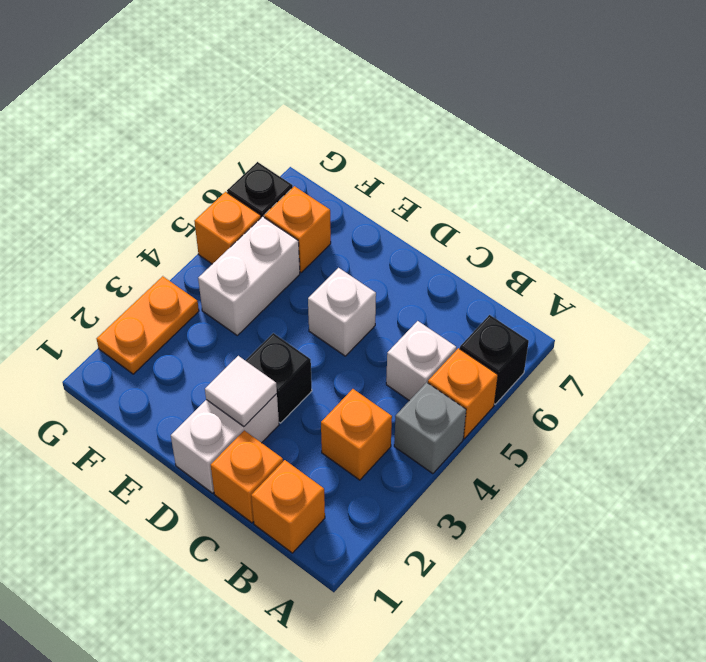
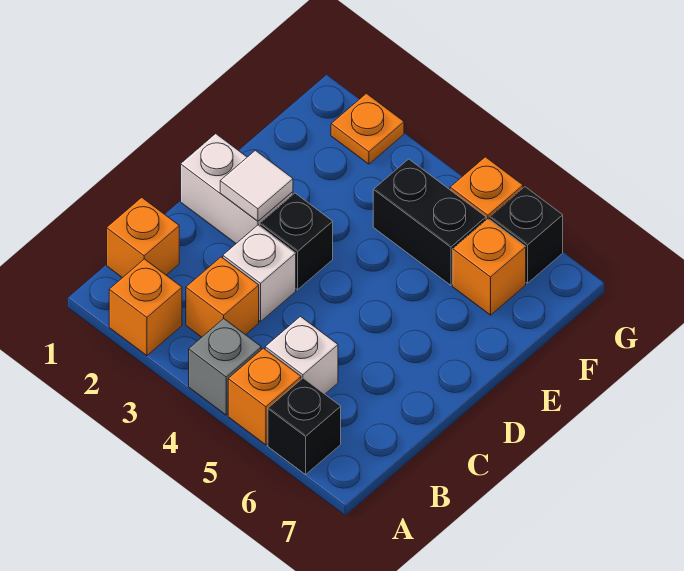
orange brick C1 level 1 -> orange brick A2 level 1
white brick D5 level 1 -> white brick C3 level 1
white brick F4:F5 level 1 -> black brick F4:F5 level 1
orange plate G2:G3 level 1 -> orange plate G2 level 1

